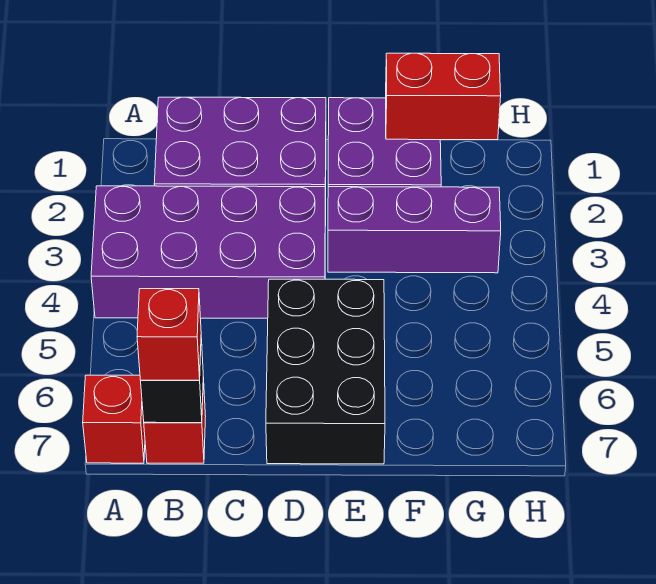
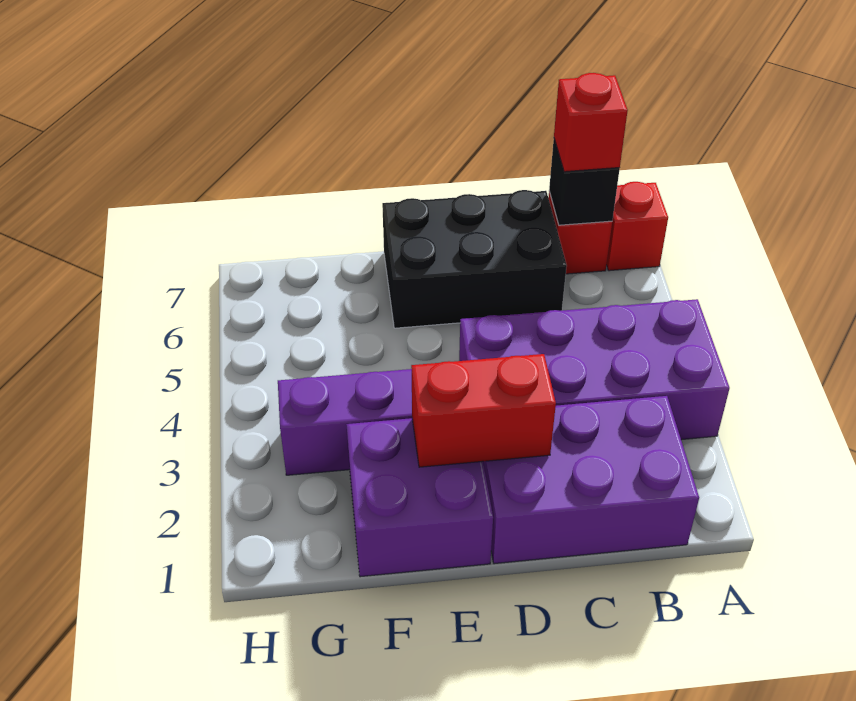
black brick D5:E7 level 1 -> black brick C6:E7 level 1
red brick F1:G1 level 2 -> red brick D2:E2 level 2

